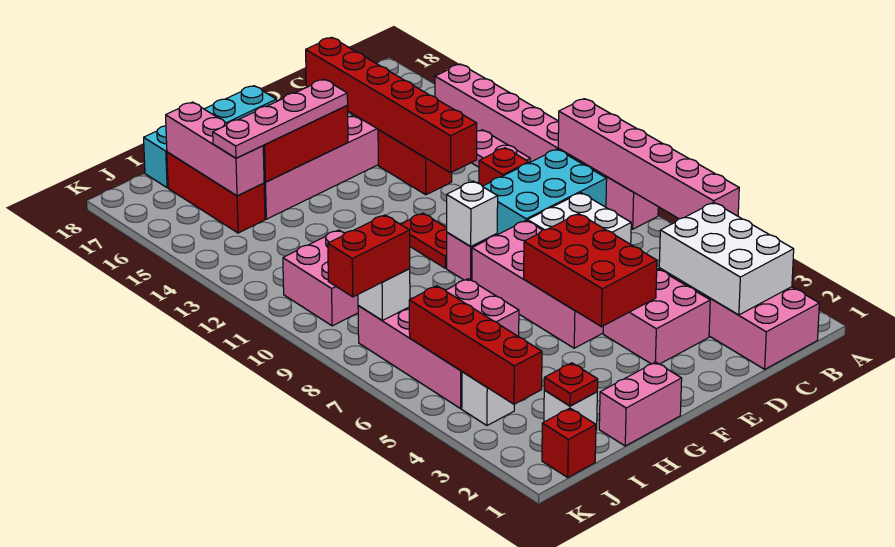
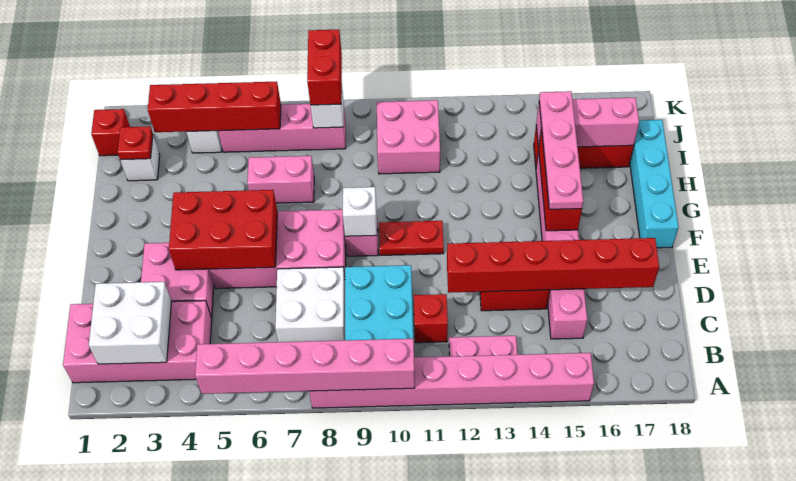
white brick B2:C4 level 2 -> white brick B2:C3 level 2
pink brick G1:H1 level 1 -> none

